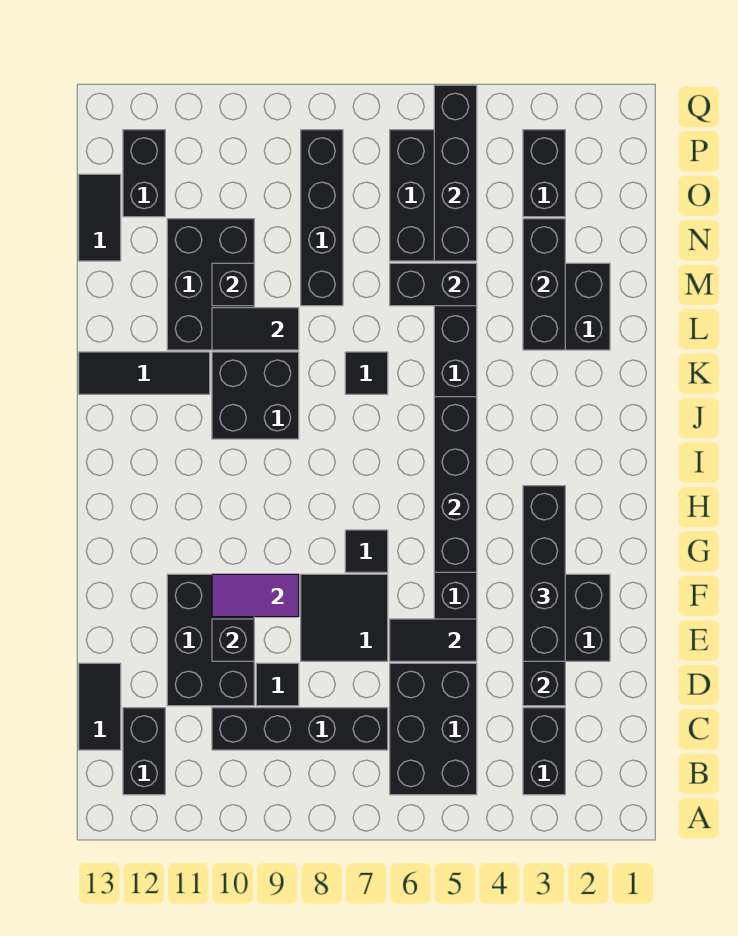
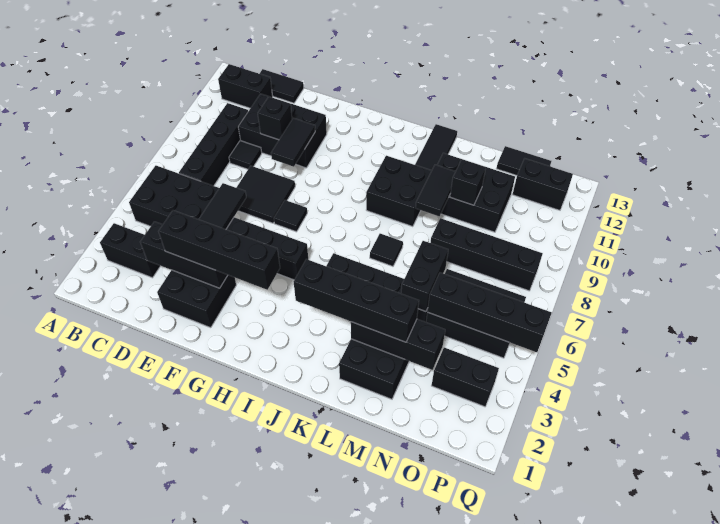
purple tile F9:F10 level 2 -> black tile F9:F10 level 2
black brick G5:J5 level 2 -> black brick J3:M3 level 3

